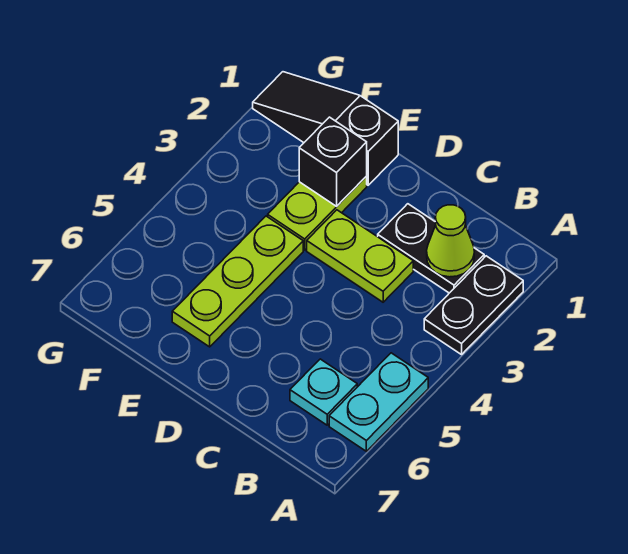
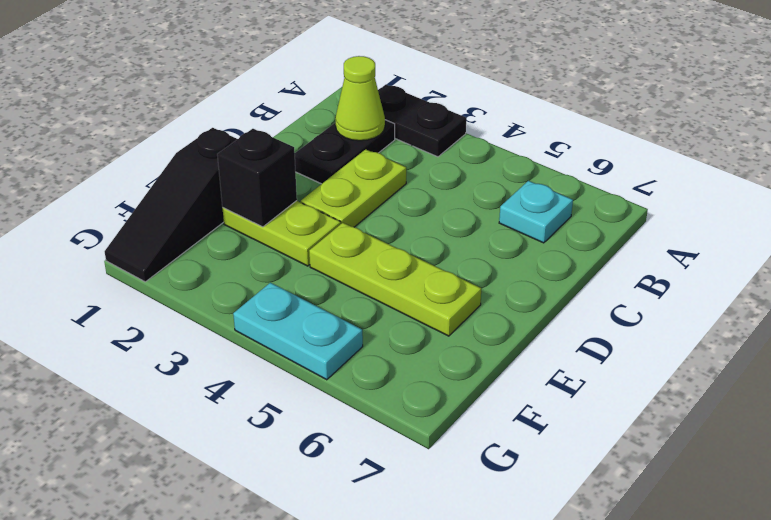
cyan plate A5:A6 level 1 -> cyan plate G4:G5 level 1

